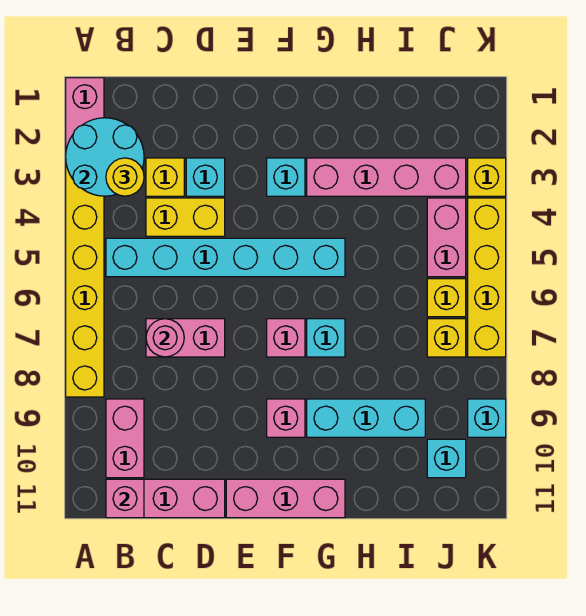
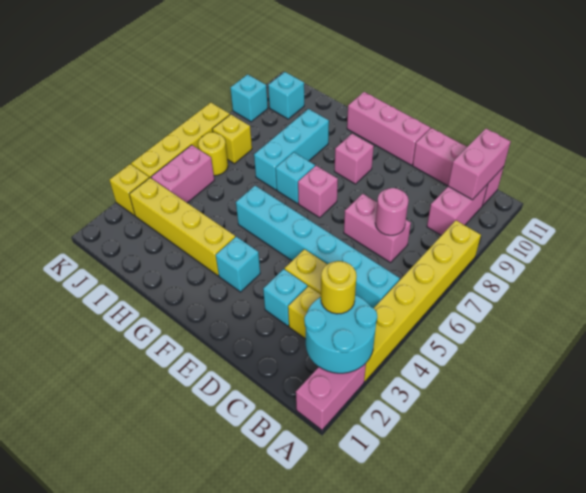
pink brick B11 level 2 -> pink brick B10:B11 level 2
pink brick G3:J3 level 1 -> yellow brick G3:J3 level 1
cyan brick G9:I9 level 1 -> cyan brick H7:H9 level 1
yellow brick J6 level 1 -> yellow round brick J6 level 1

